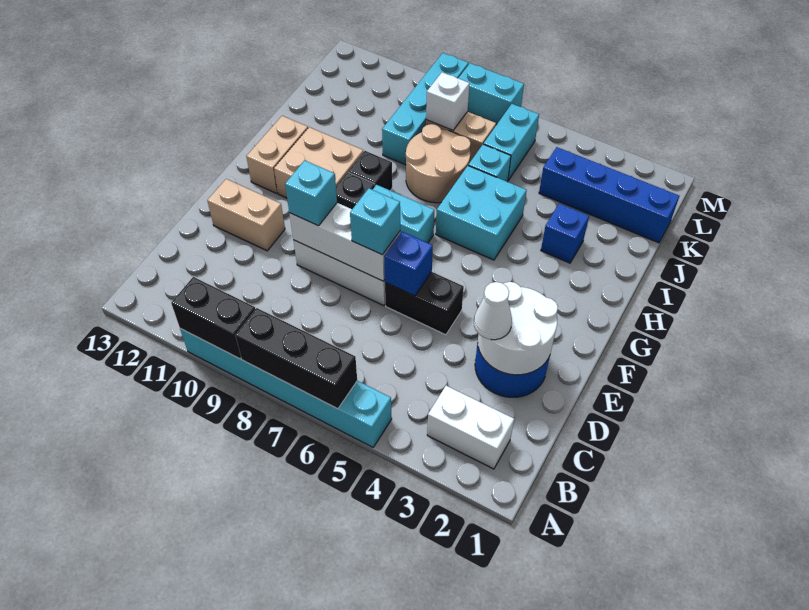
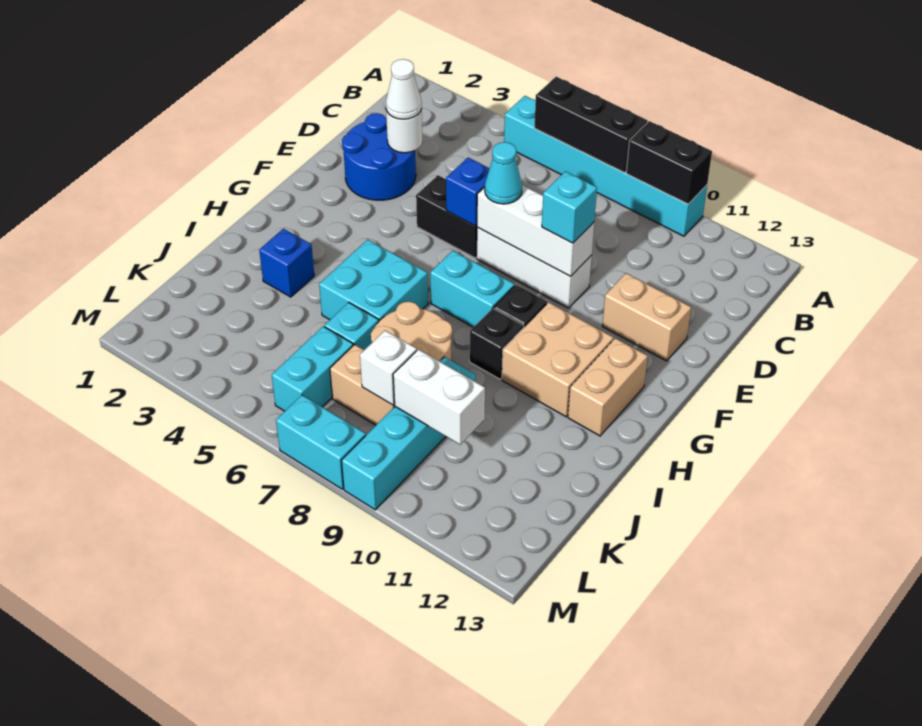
white brick B2:B3 level 1 -> white brick K9:K10 level 2
white round brick D2:E3 level 2 -> white round brick D3 level 2
cyan brick E7 level 3 -> cyan cone E7 level 3
blue brick K1:K4 level 1 -> none

